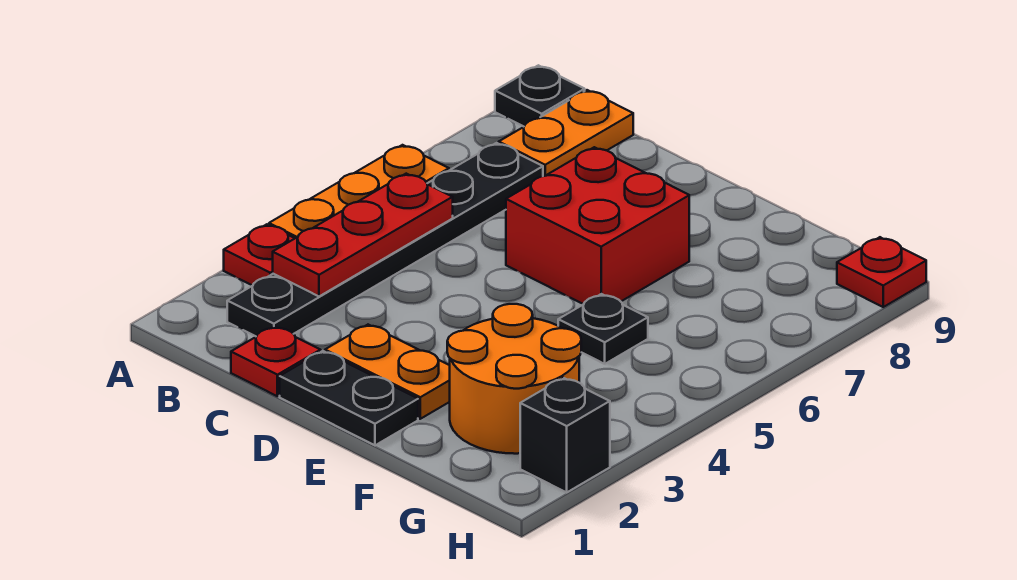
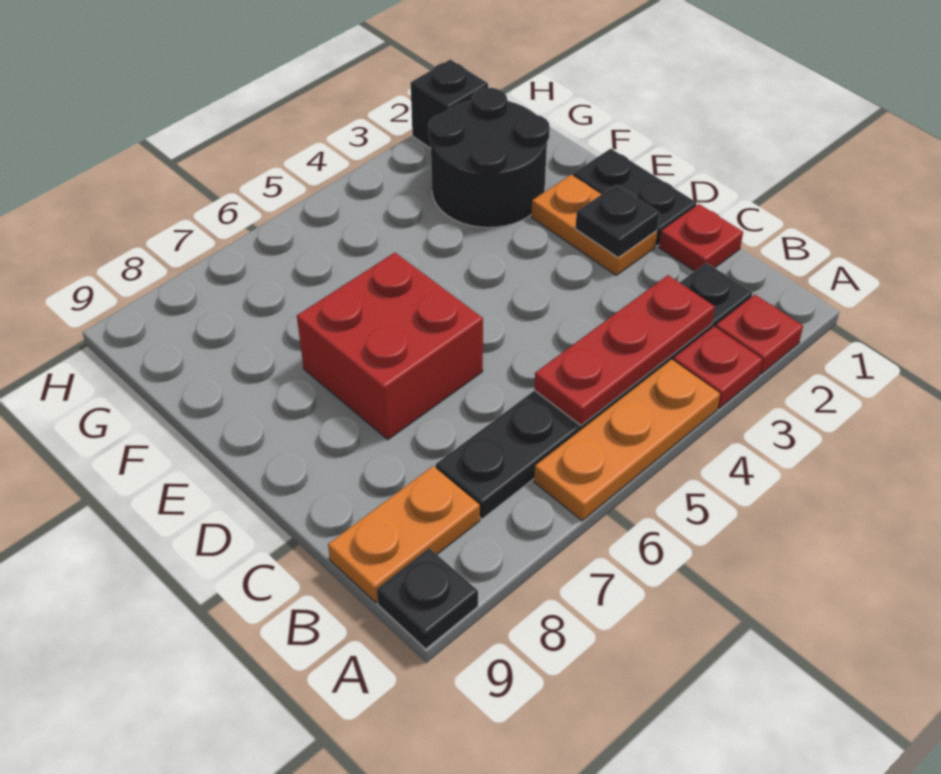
orange round brick F2:G3 level 1 -> black round brick F2:G3 level 1
black plate F5 level 1 -> black plate D2 level 2
red plate H9 level 1 -> red plate A2 level 1

